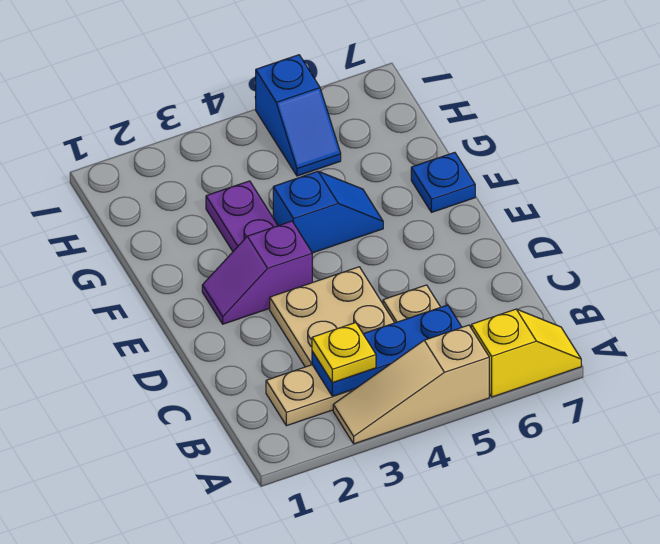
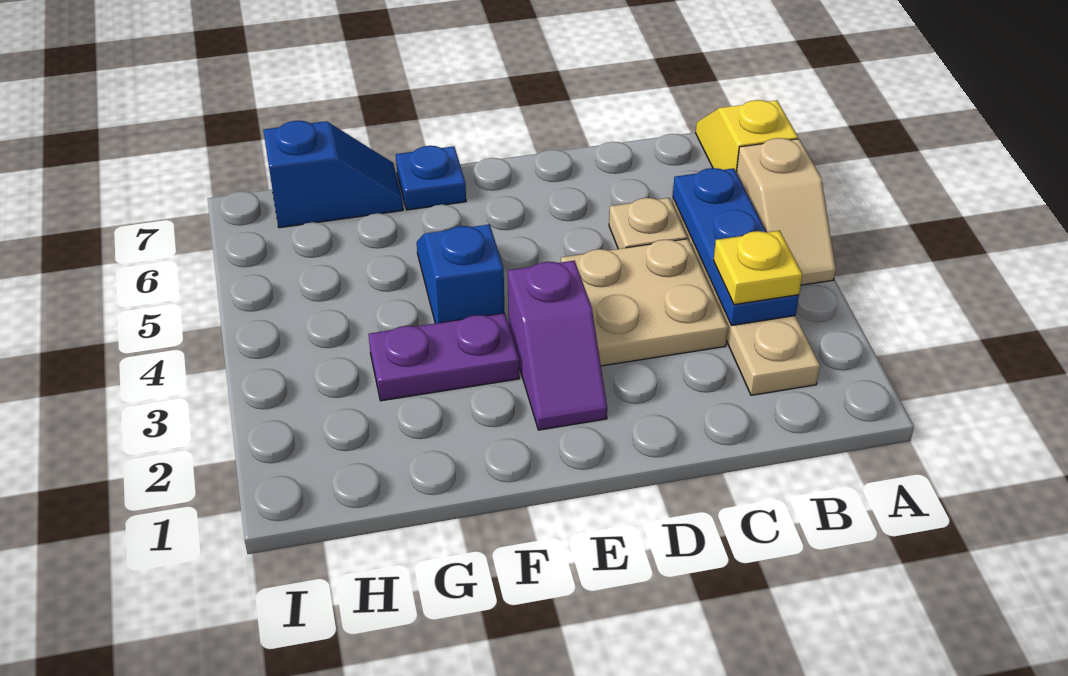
tan slope A3:A5 level 1 top 5 -> tan slope A4:A5 level 1 top 5
blue slope H5:I5 level 1 top I -> blue slope G7:H7 level 1 top H

